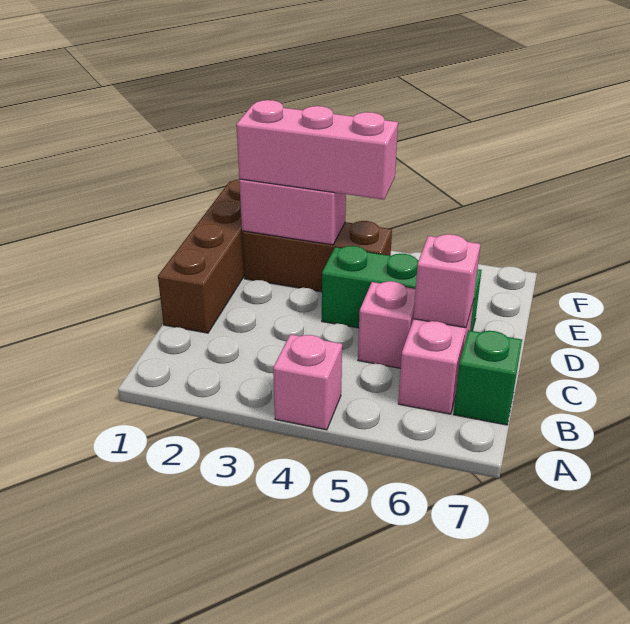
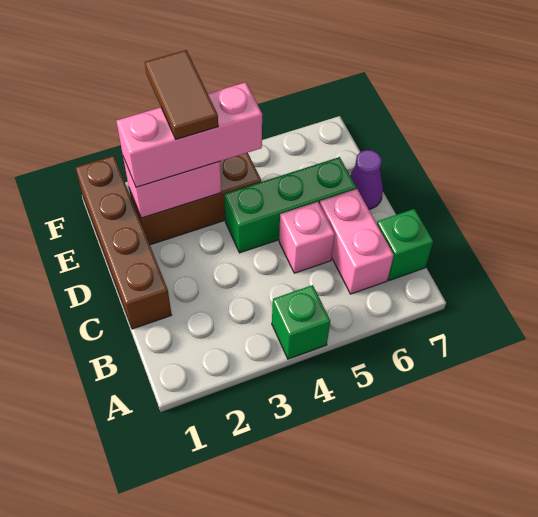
pink brick A4 level 1 -> green brick A4 level 1
pink brick C6 level 2 -> none
none -> purple cone D7 level 1
none -> brown tile E3:F3 level 4

